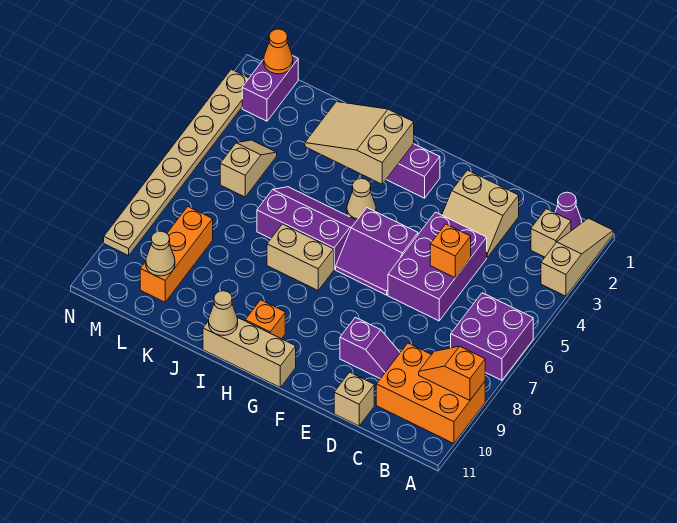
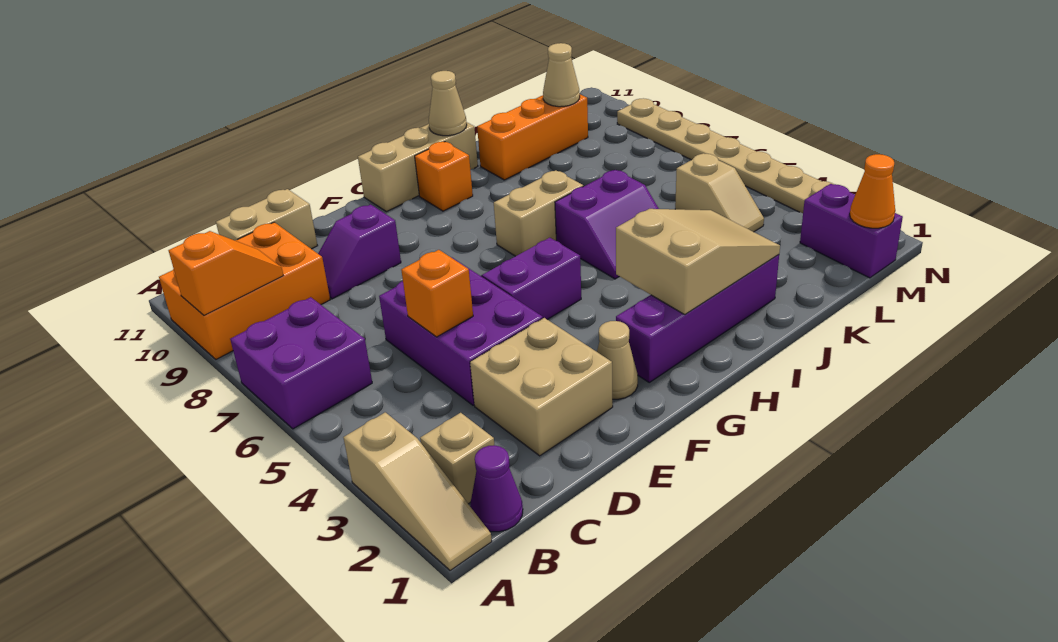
tan slope D2:E3 level 1 top 2 -> tan brick D2:E3 level 1
tan brick D11 level 1 -> tan brick C11:D11 level 1
tan cone H4 level 1 -> tan cone F2 level 1
purple slope H5:J6 level 1 top 6 -> purple slope I5:J6 level 1 top 6
orange brick L8:L10 level 1 -> orange brick J10:L10 level 1

